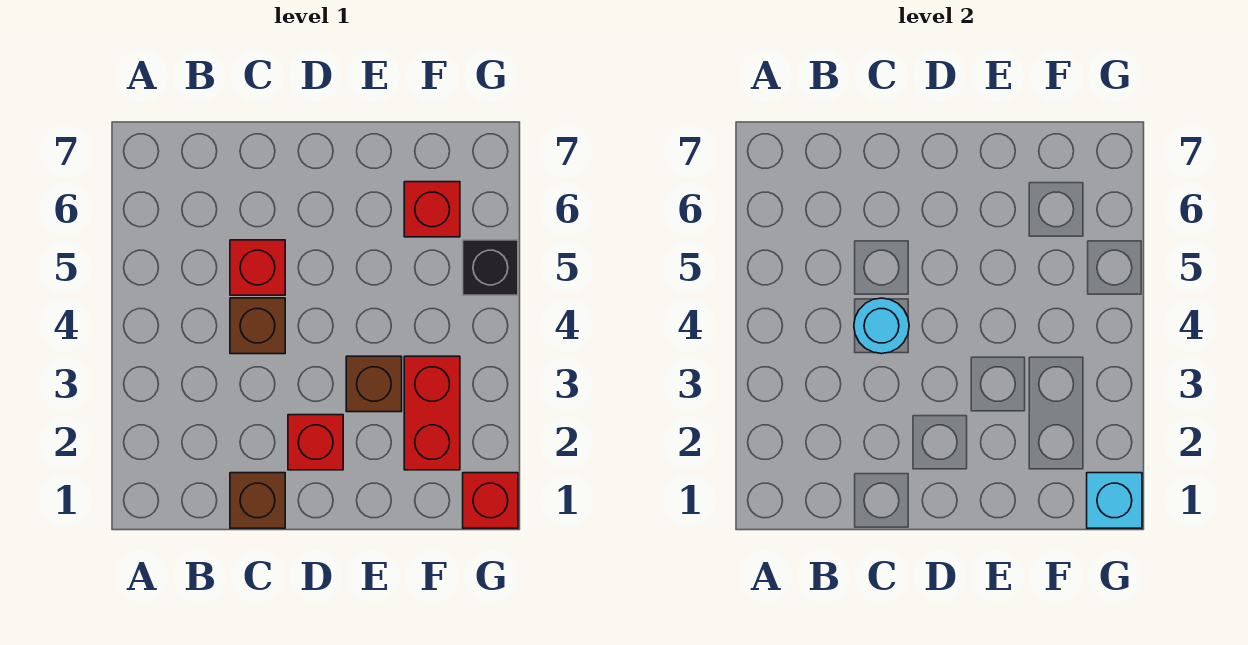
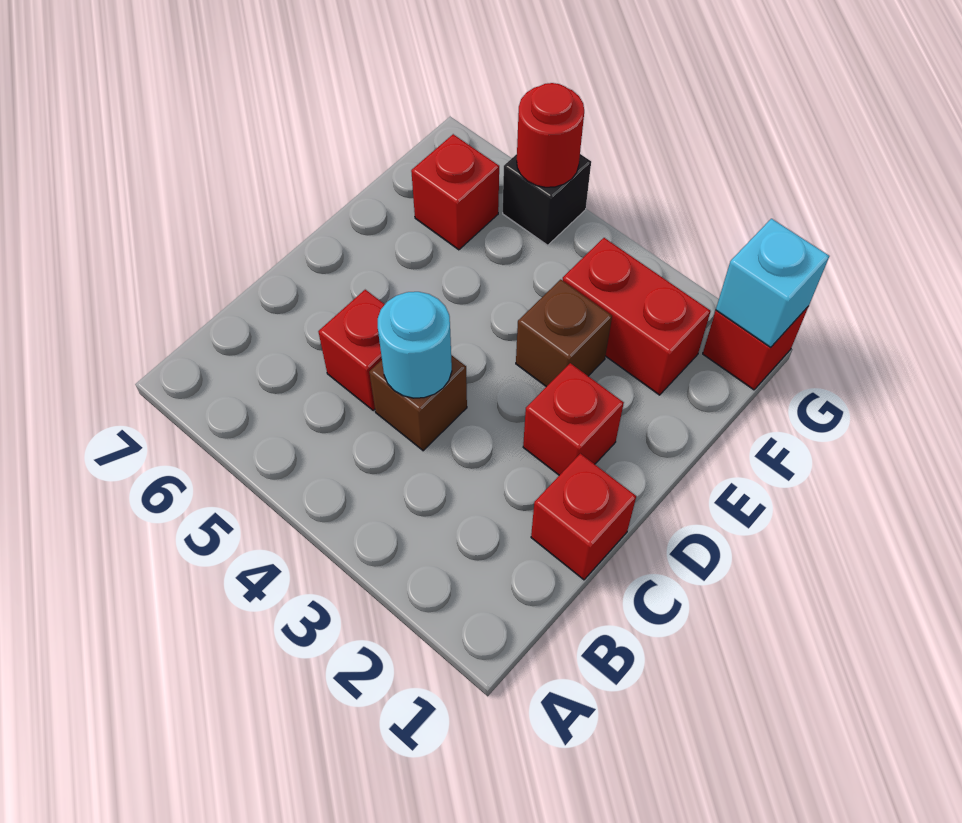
brown brick C1 level 1 -> red brick C1 level 1
none -> red round brick G5 level 2

